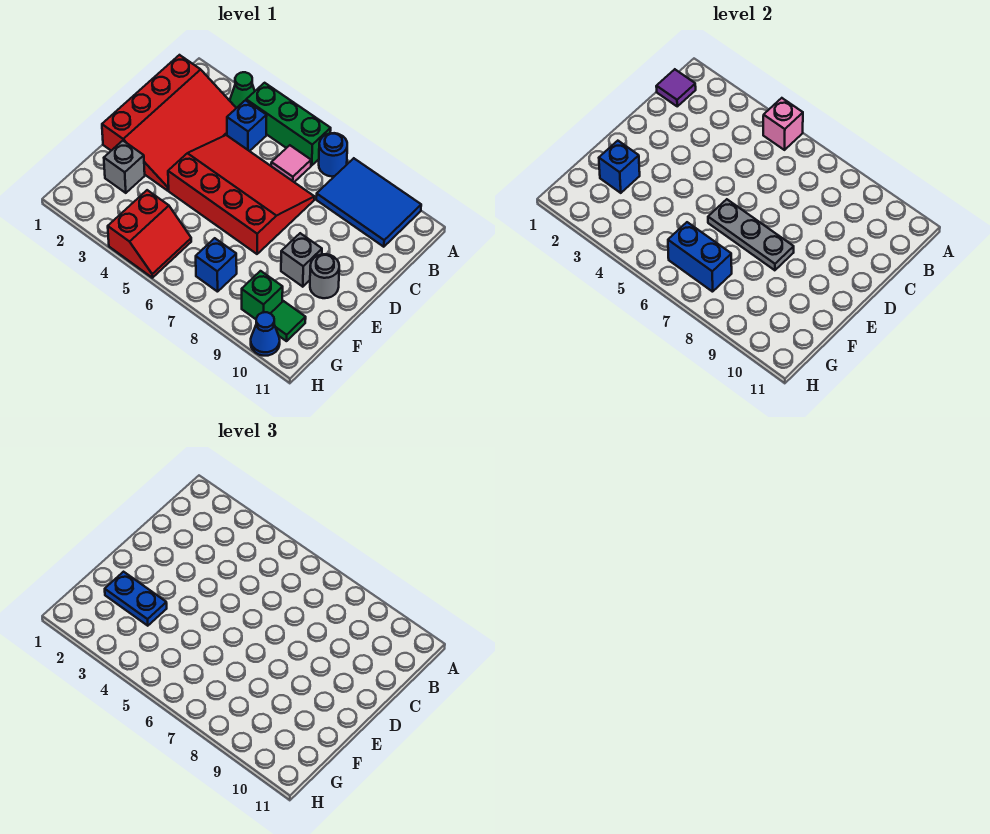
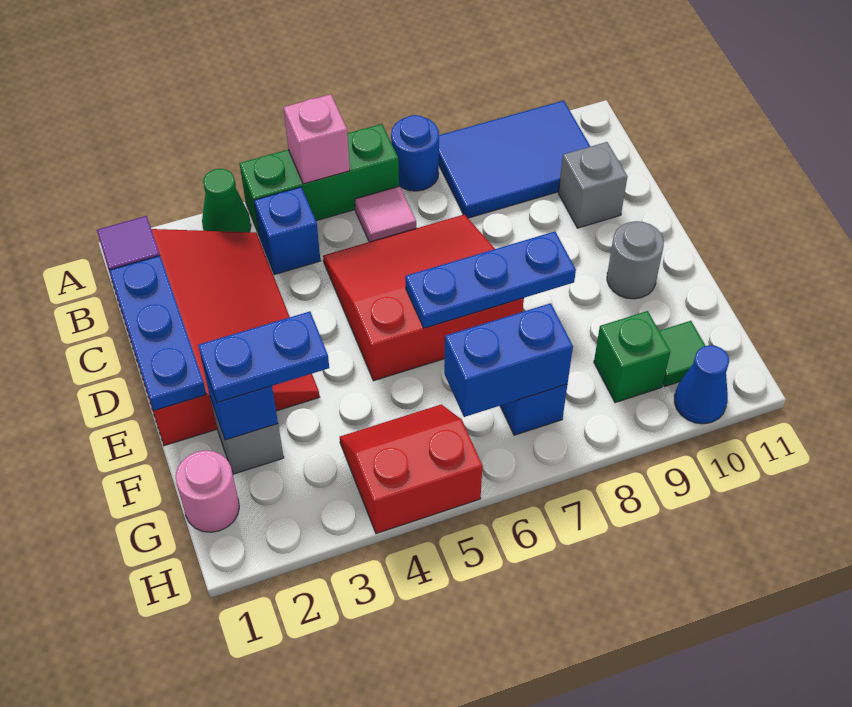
none -> blue plate C1:E1 level 2
red slope C4:E7 level 1 top E -> red slope C5:E7 level 1 top E
grey plate E6:E8 level 2 -> blue plate E6:E8 level 2
grey brick E9 level 1 -> grey brick C10 level 1
none -> pink round brick G1 level 1
red slope G4:H5 level 1 top 4 -> red slope G4:H5 level 1 top H

